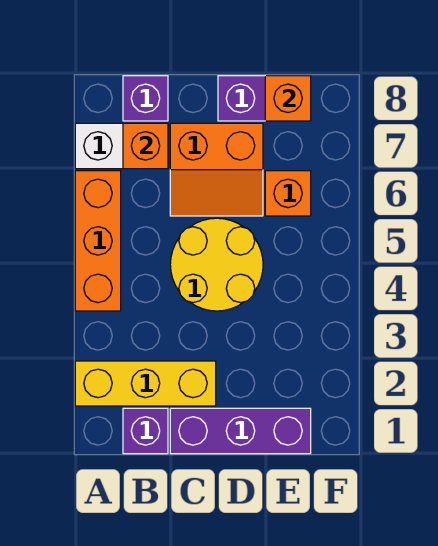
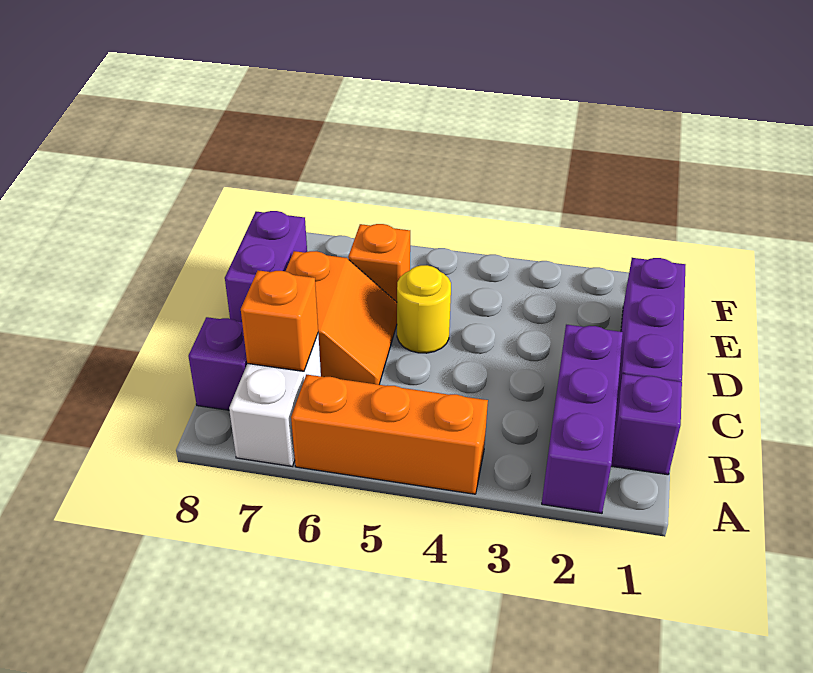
yellow brick A2:C2 level 1 -> purple brick A2:C2 level 1
yellow round brick C4:D5 level 1 -> yellow round brick D5 level 1
orange brick E8 level 2 -> none

